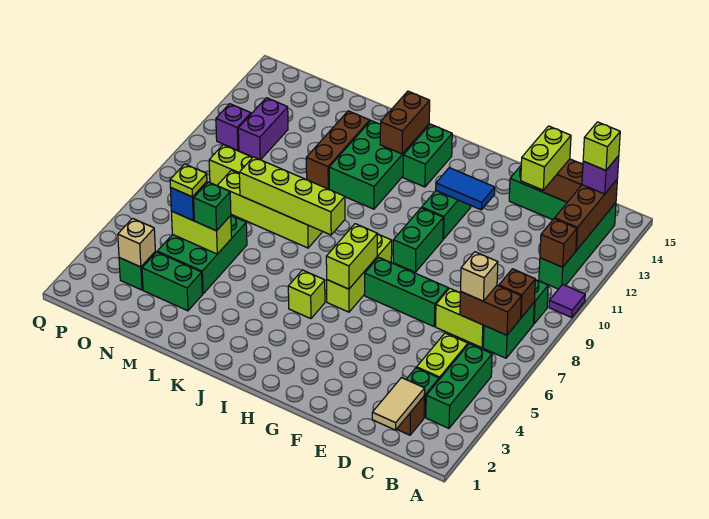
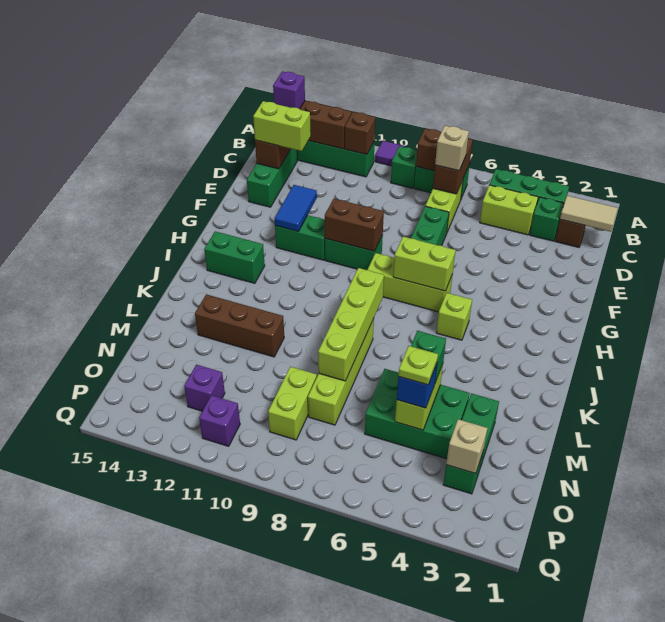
lime brick B14 level 4 -> none
green brick J11:K13 level 1 -> none
brown brick J13:J14 level 2 -> brown brick G9:G10 level 2
purple brick O11:O12 level 1 -> purple brick O12 level 1

